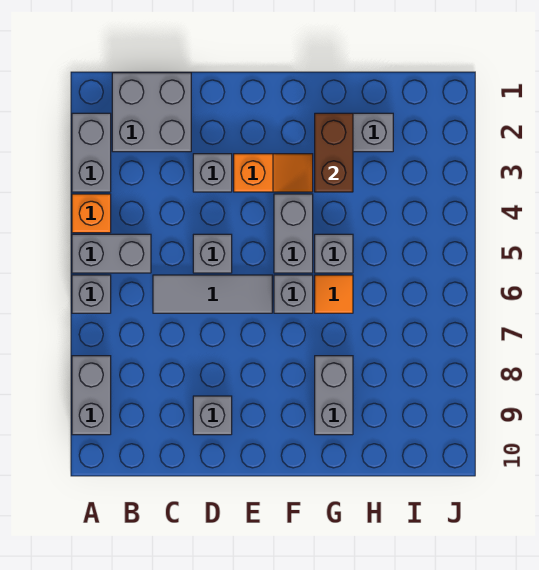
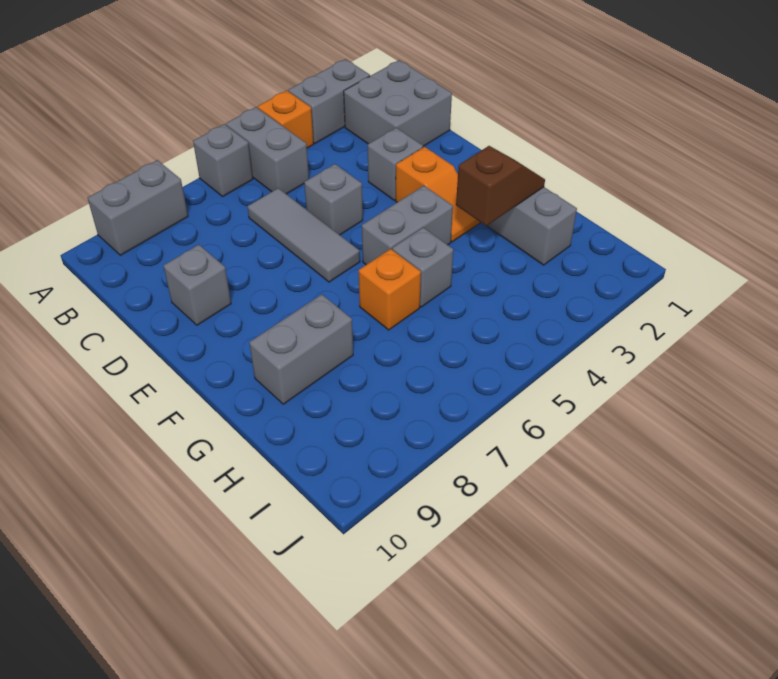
grey brick F6 level 1 -> none
brown brick G2:G3 level 2 -> brown slope G2:G3 level 2 top 3
orange tile G6 level 1 -> orange brick G6 level 1

